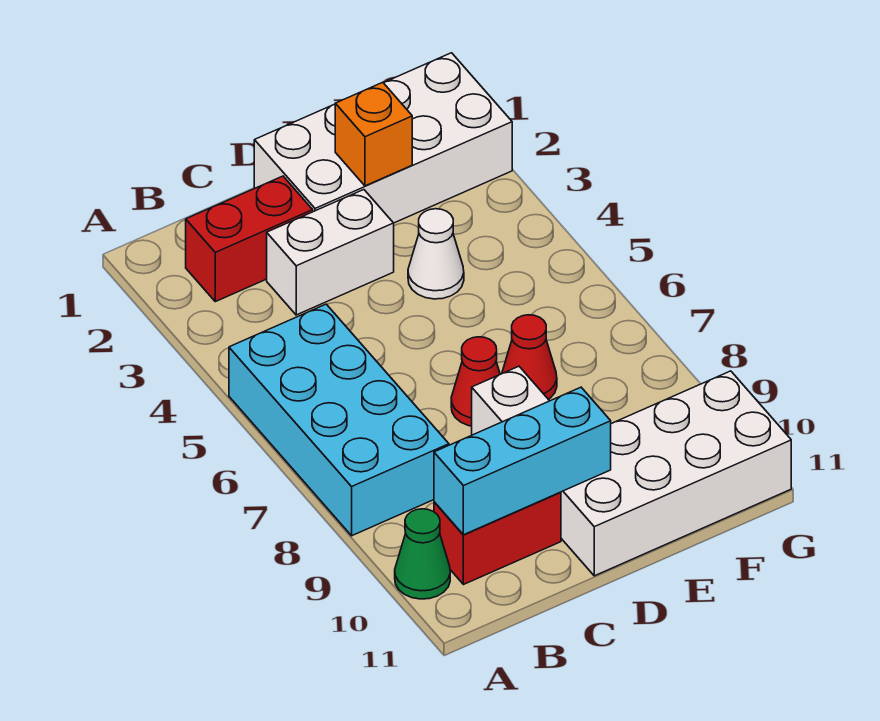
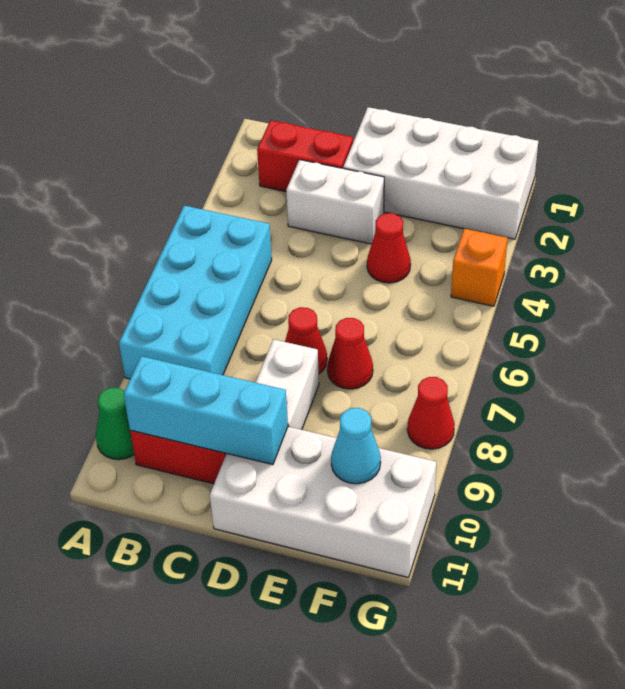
orange brick E2 level 2 -> orange brick G4 level 1
white cone E4 level 1 -> red cone E4 level 1
none -> cyan cone F10 level 2
none -> red cone G8 level 1

